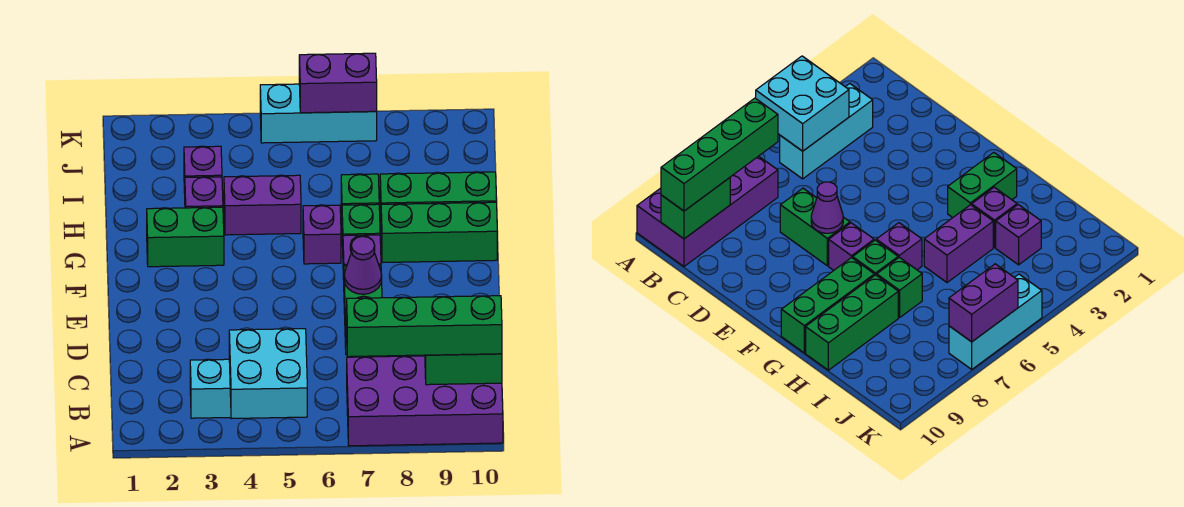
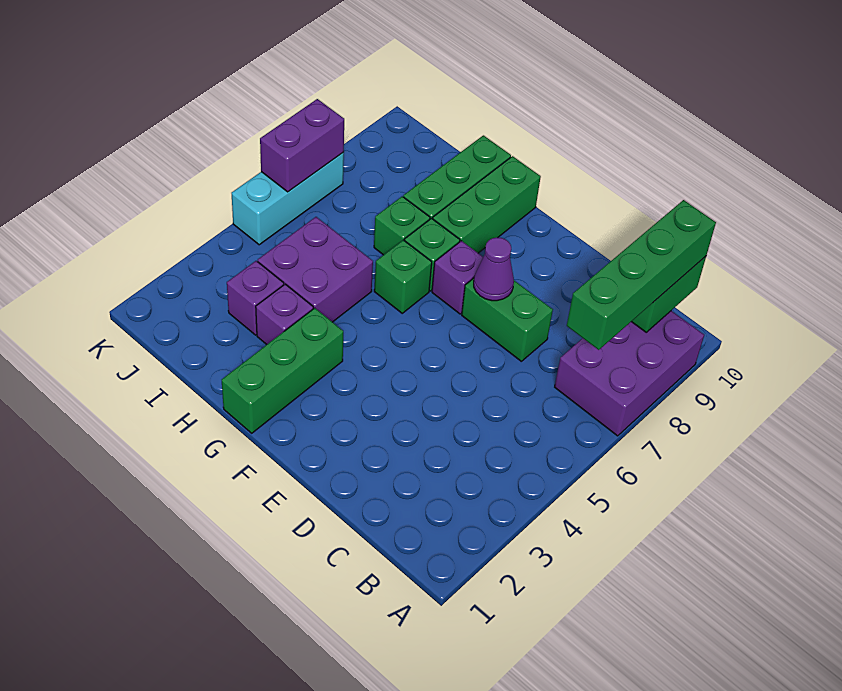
cyan brick A4:B5 level 2 -> none
purple brick A7:B10 level 1 -> purple brick A7:B9 level 1
cyan brick B3:B5 level 1 -> none
green brick G2:G3 level 1 -> green brick G1:G3 level 1
purple brick G6 level 1 -> green brick G6 level 1
purple brick H4:H5 level 1 -> purple brick H4:I5 level 1

